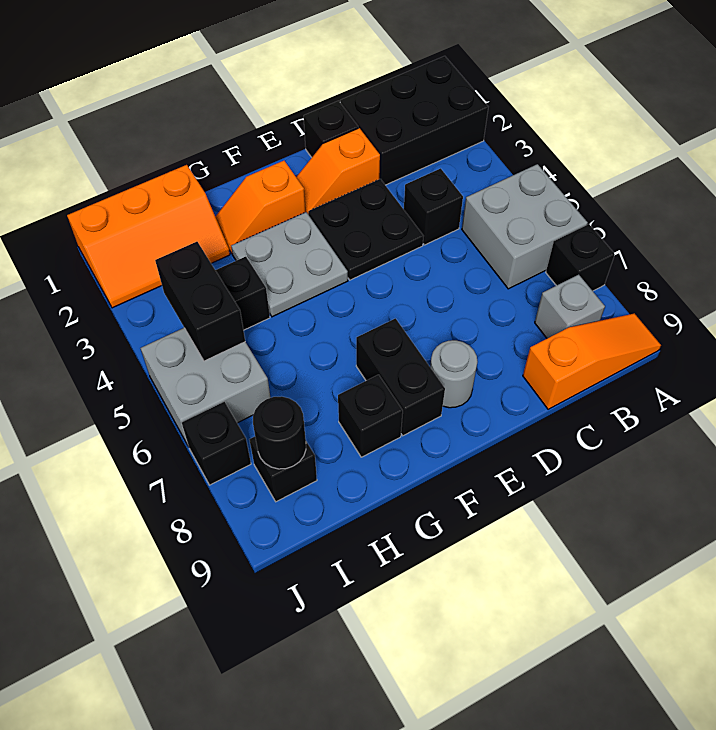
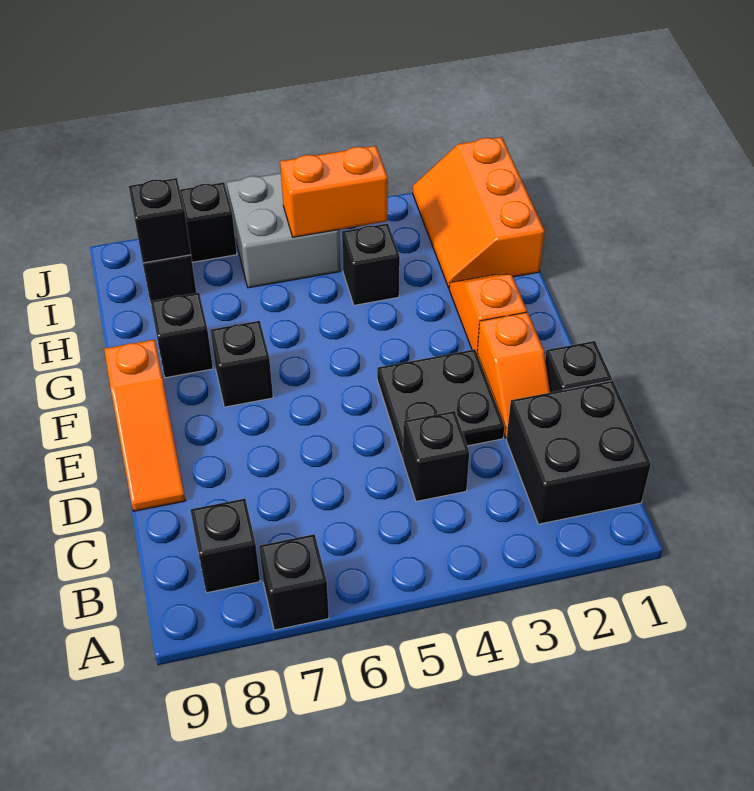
black brick A1:C2 level 1 -> black brick B1:C2 level 1
grey brick A5:B6 level 1 -> none
orange slope A9:C9 level 1 top C -> orange slope D9:F9 level 1 top F
grey brick B8 level 1 -> black brick B8 level 1
orange slope D2:E2 level 1 top D -> orange slope D2:E2 level 1 top E
grey round brick E8 level 1 -> none
grey plate F3:G4 level 1 -> none
black brick F7:F8 level 1 -> black brick F7 level 1
black brick I4:I5 level 2 -> orange brick I4:I5 level 2
black round brick I8 level 2 -> black brick I8 level 2

